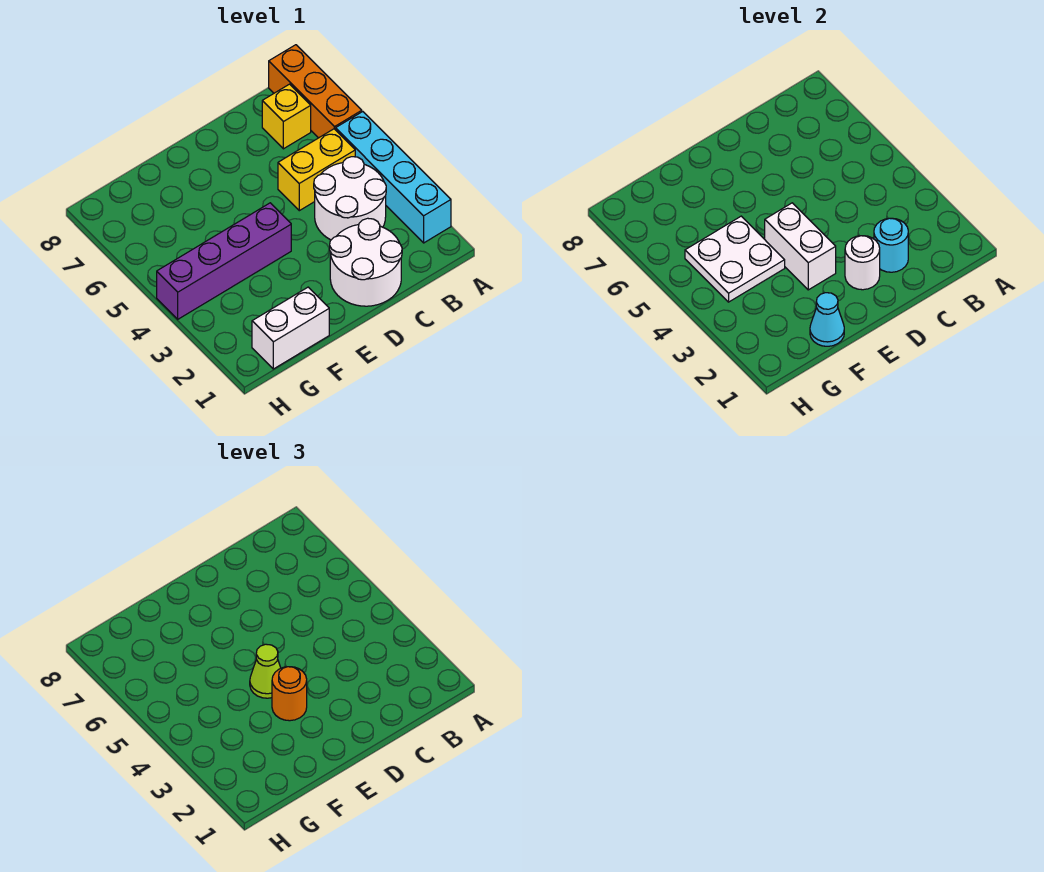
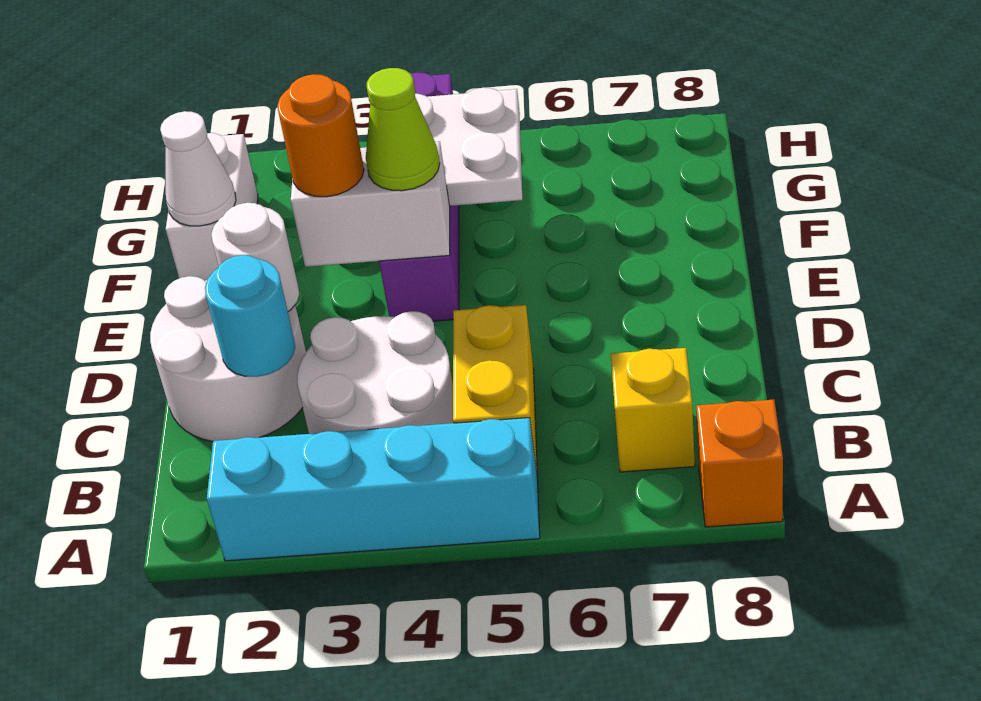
orange brick A6:A8 level 1 -> orange brick A8 level 1
cyan cone F1 level 2 -> white cone F1 level 2

